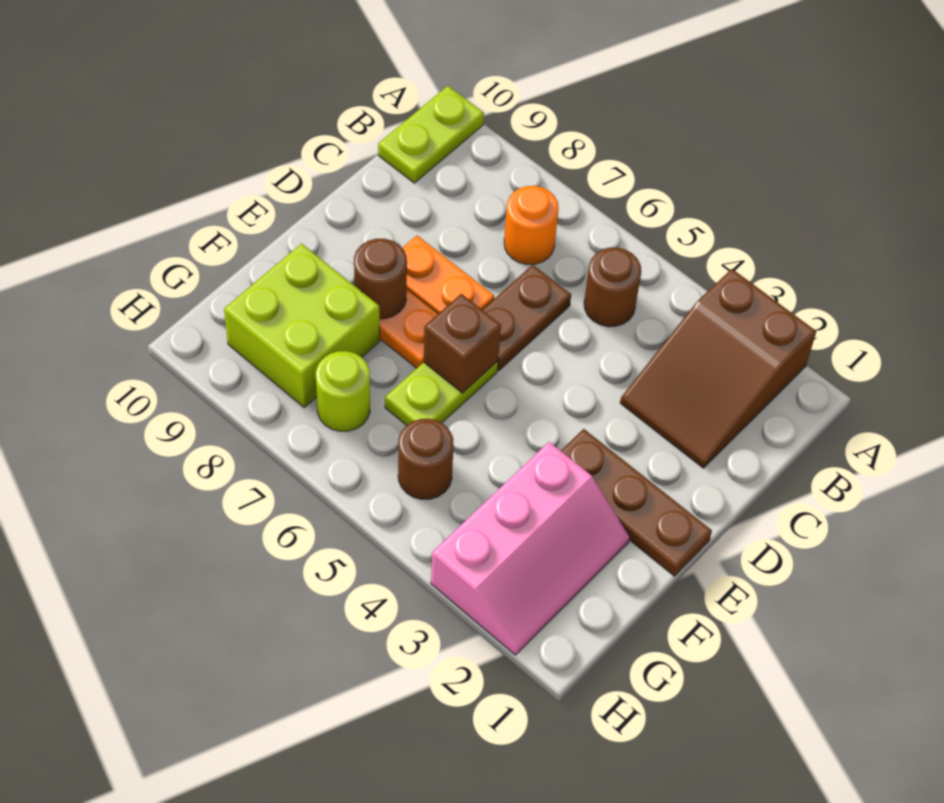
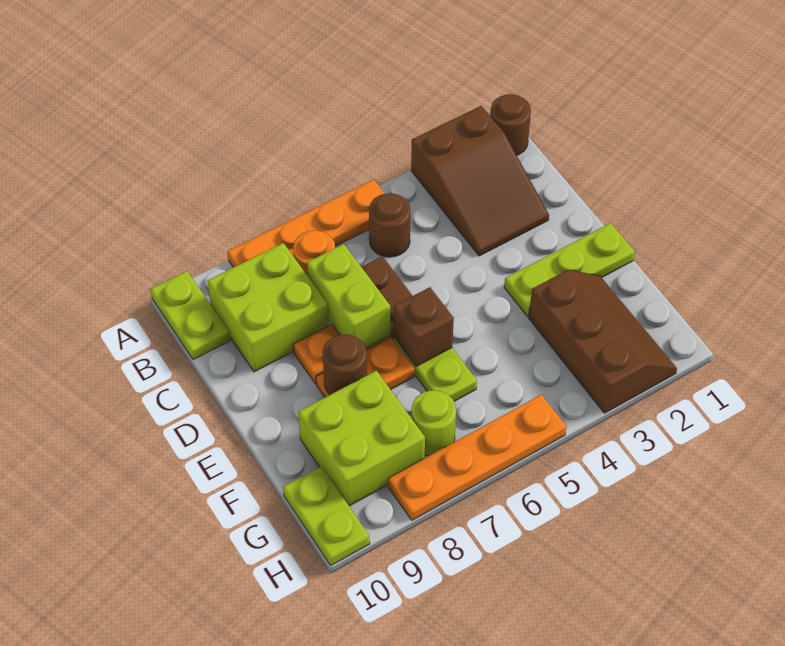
none -> orange plate A5:A8 level 1
none -> lime brick B8:C9 level 1
none -> lime brick C7:D7 level 2
brown plate E1:E3 level 1 -> lime plate E1:E3 level 1
pink slope F2:H3 level 1 top 3 -> brown slope F2:H3 level 1 top 3
brown round brick G5 level 1 -> brown round brick A1 level 1
none -> lime plate G10:H10 level 1
none -> orange plate H5:H8 level 1

